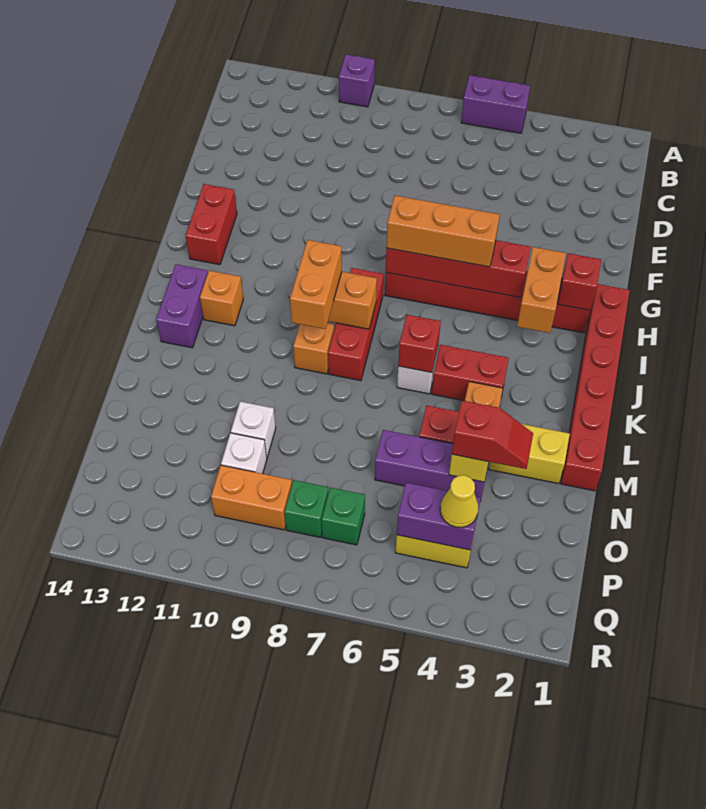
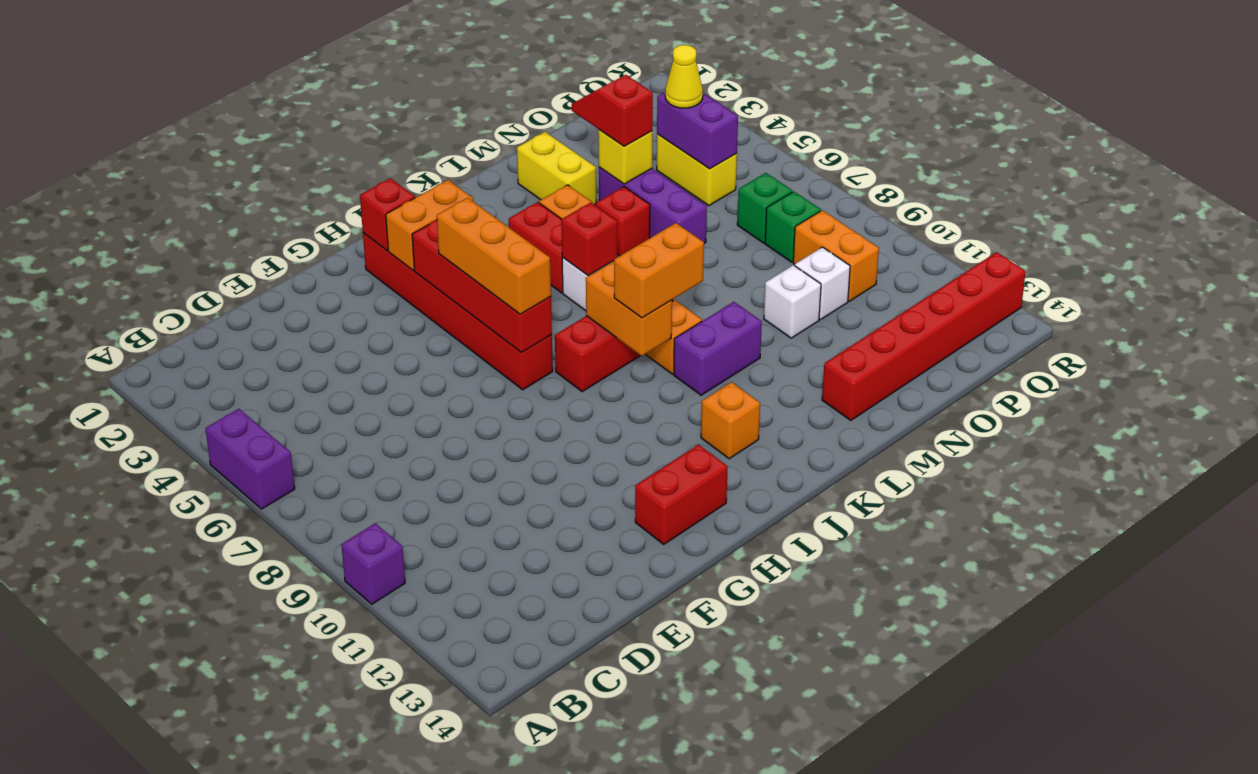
red brick H1:M1 level 1 -> red brick M13:R13 level 1
purple brick J13:K13 level 1 -> purple brick K10:L10 level 1

